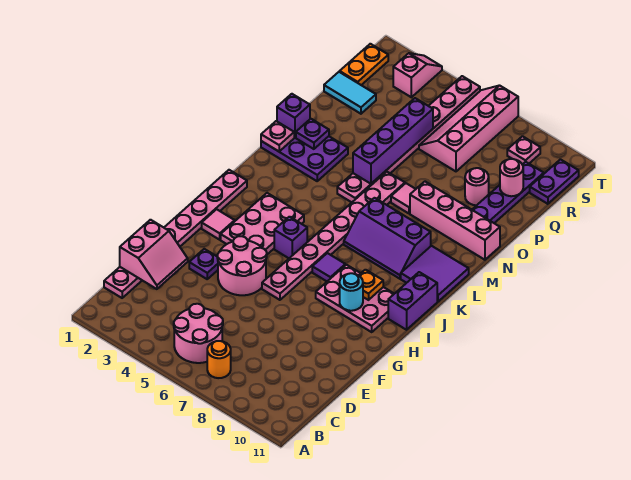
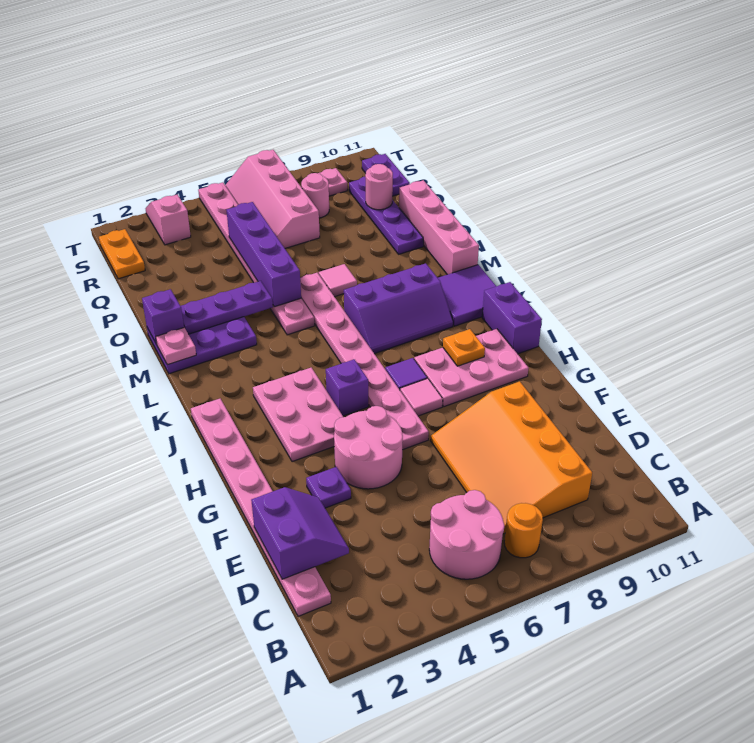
none -> orange slope C7:F9 level 1 top 9
pink slope D1:E2 level 2 top 1 -> purple slope D1:E2 level 2 top 1
pink tile H2 level 1 -> pink tile H7 level 1
cyan round brick H9 level 2 -> none
purple plate N2 level 2 -> purple plate N2:N4 level 2
pink brick N8:N11 level 1 -> pink brick M11:P11 level 1
pink round brick P9 level 1 -> pink round brick R8 level 1
cyan tile Q1:Q2 level 1 -> none

